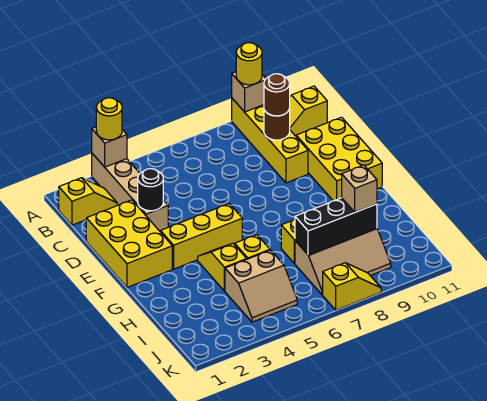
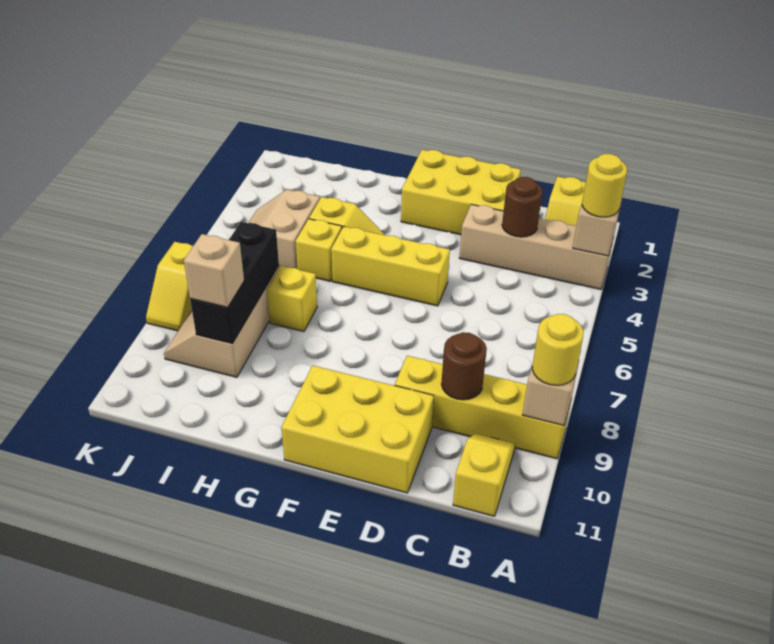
brown round brick C9 level 3 -> brown round brick C3 level 2
black round brick D3 level 2 -> none
yellow brick F3:F5 level 1 -> yellow brick E5:G5 level 1

